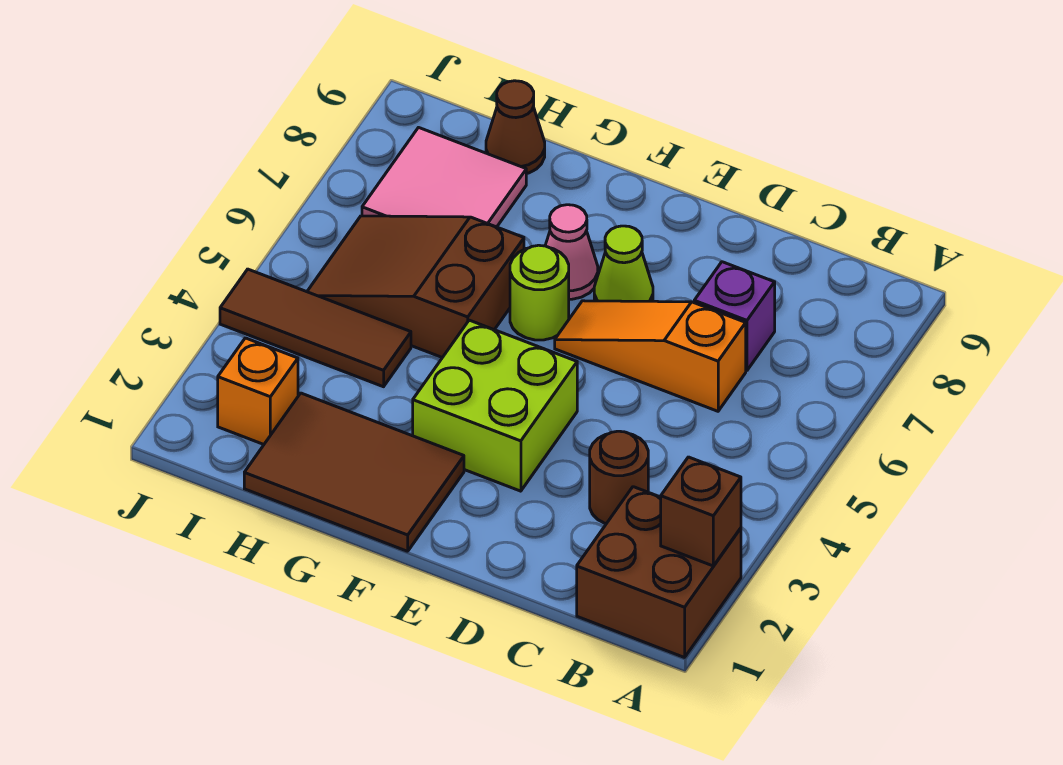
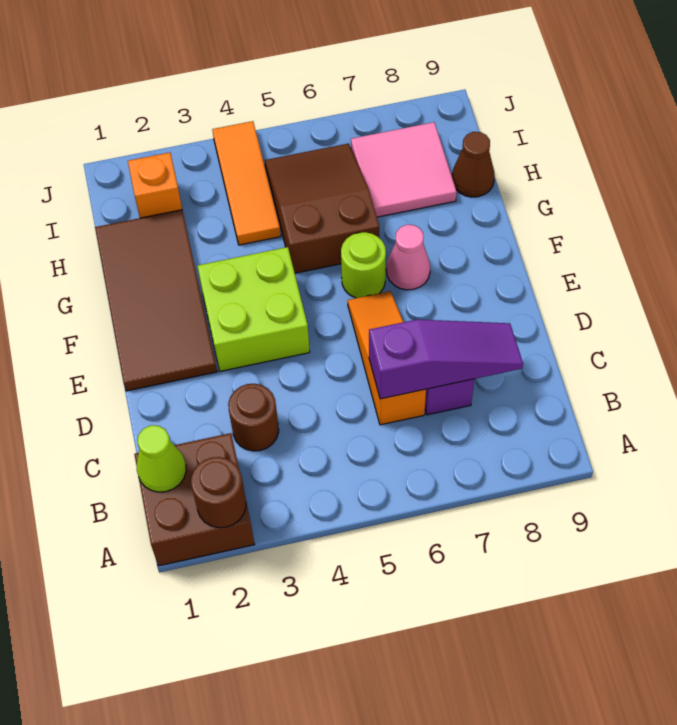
brown brick A2 level 2 -> brown round brick A2 level 2
none -> purple slope C6:C8 level 2 top 6
lime cone E7 level 1 -> lime cone B1 level 2
brown tile F1:H2 level 1 -> brown tile E1:H2 level 1
brown tile H4:J4 level 1 -> orange tile H4:J4 level 1

